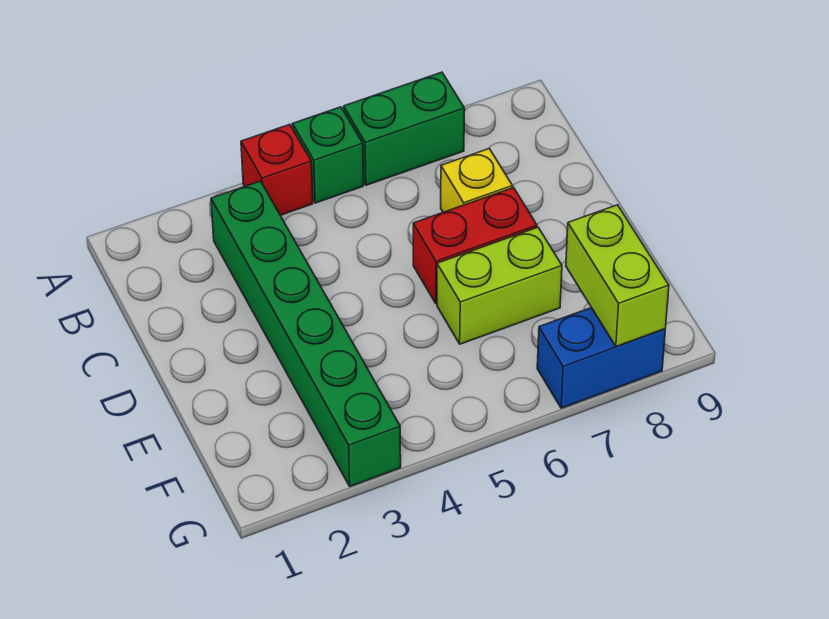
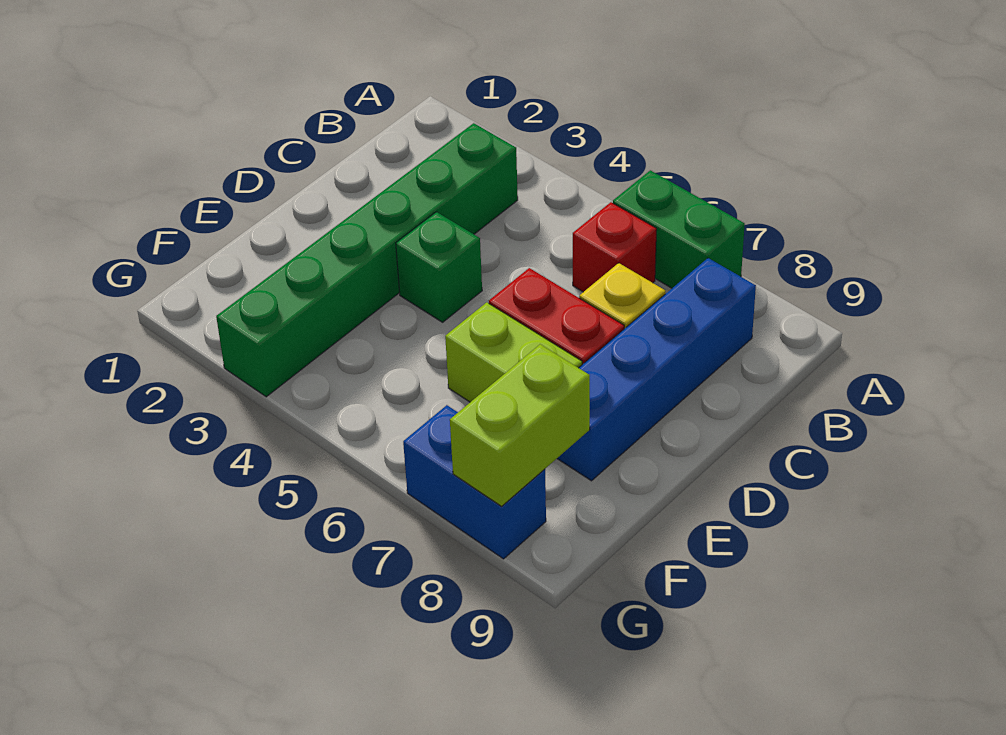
red brick A4 level 1 -> red brick B6 level 1
green brick A5 level 1 -> green brick D4 level 1
none -> blue brick B8:E8 level 1

